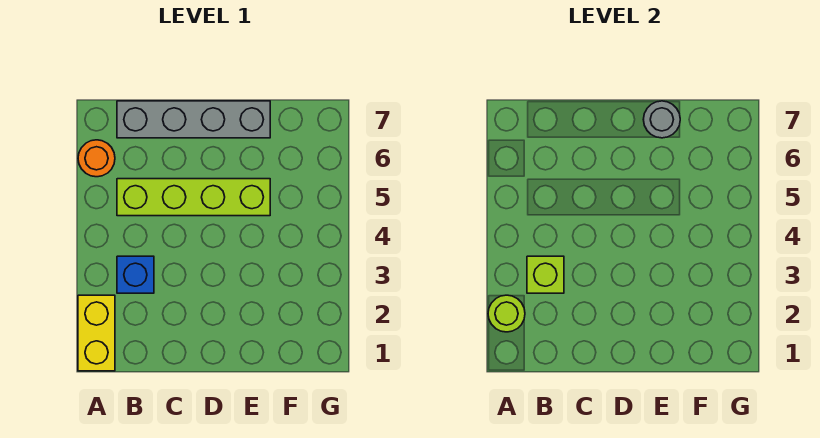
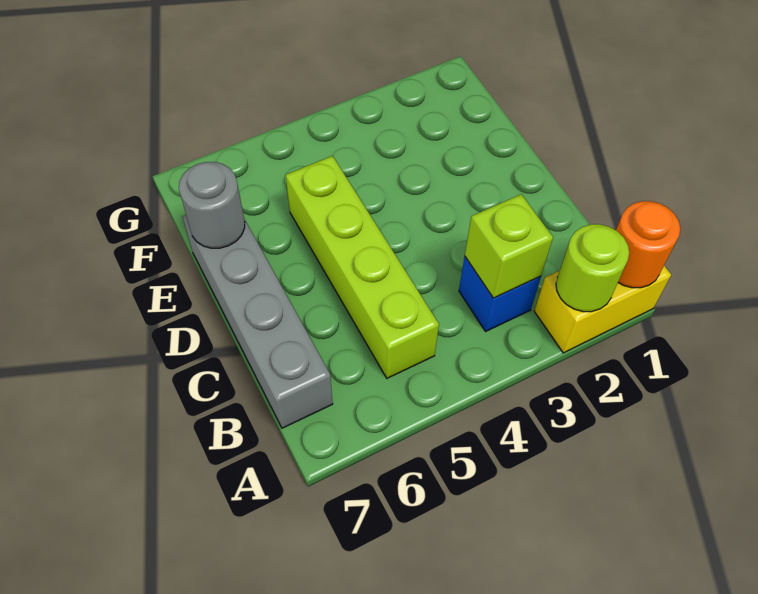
orange round brick A6 level 1 -> orange round brick A1 level 2

